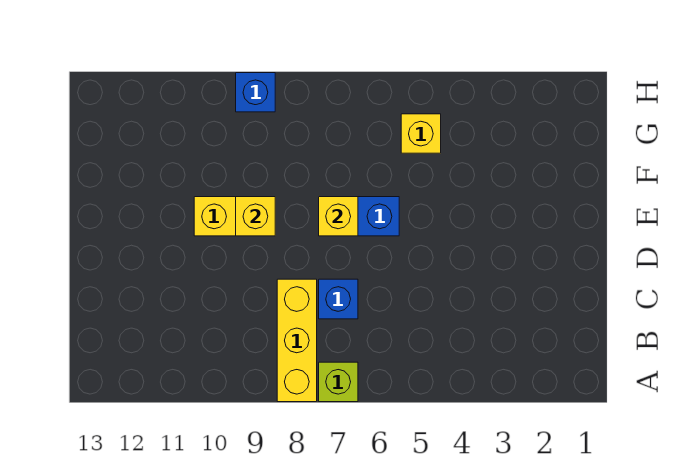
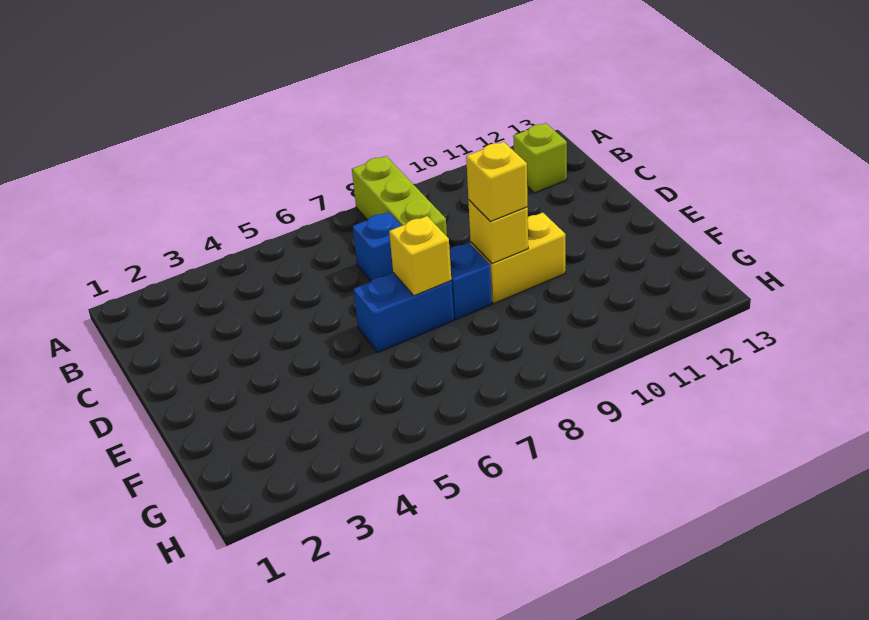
lime brick A7 level 1 -> lime brick B12 level 1
yellow brick A8:C8 level 1 -> lime brick A8:C8 level 1
yellow brick G5 level 1 -> yellow brick E9 level 3
blue brick H9 level 1 -> blue brick E8 level 1

